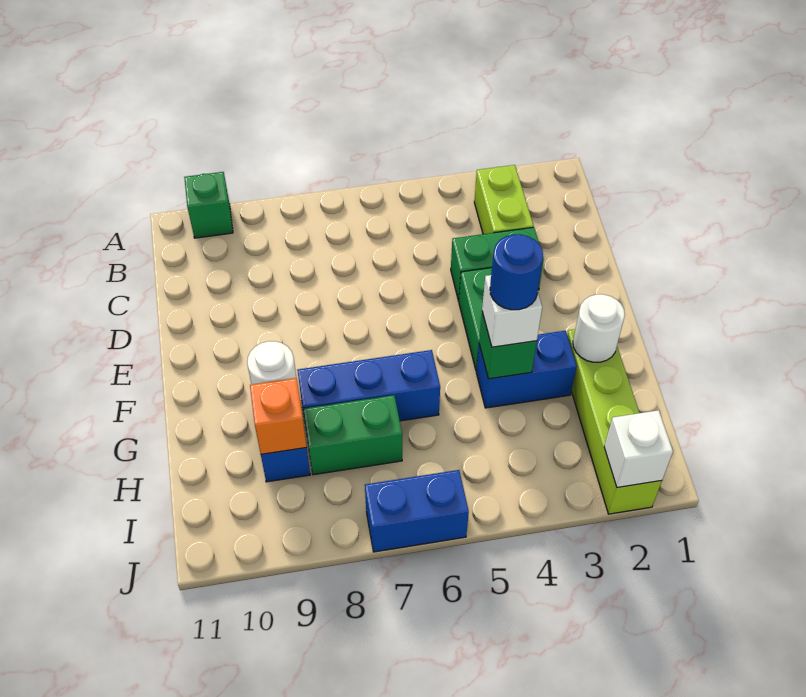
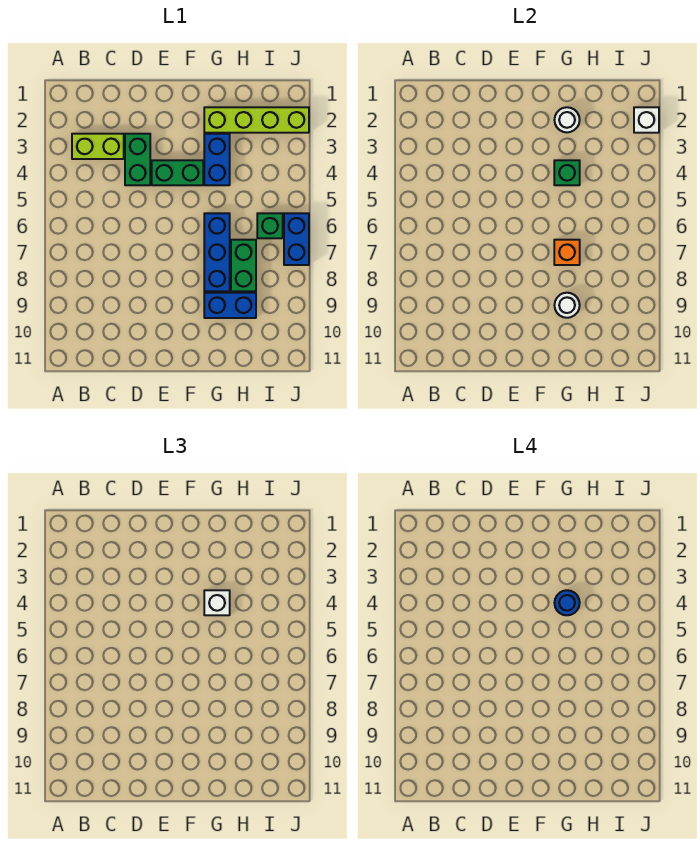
green brick A10 level 1 -> green brick I6 level 1
orange brick H9 level 2 -> orange brick G7 level 2

